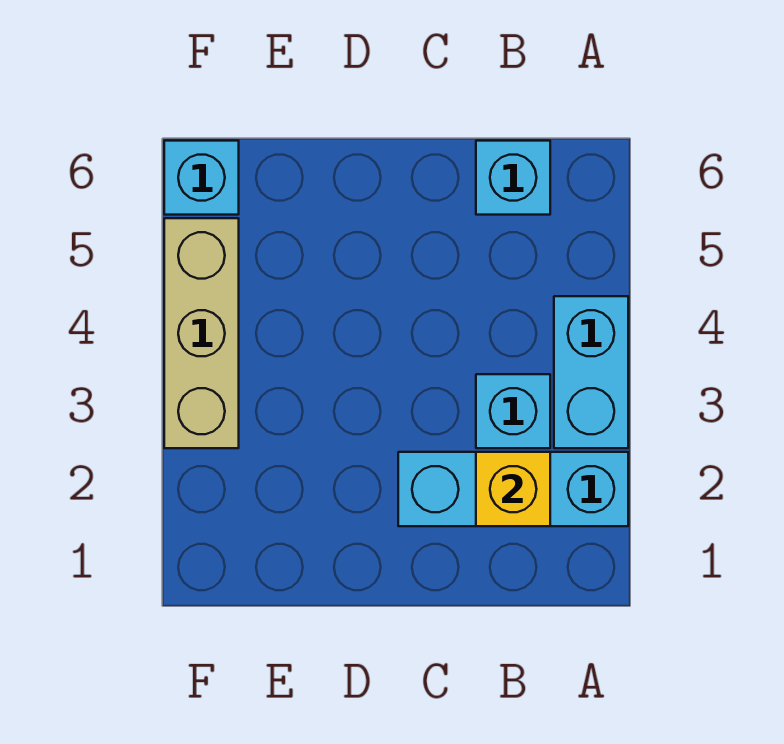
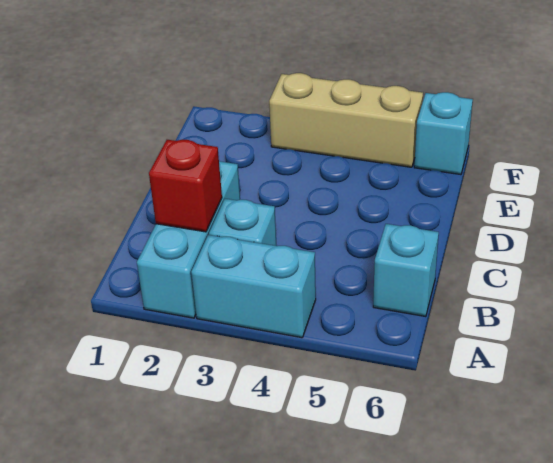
yellow brick B2 level 2 -> red brick B2 level 2

